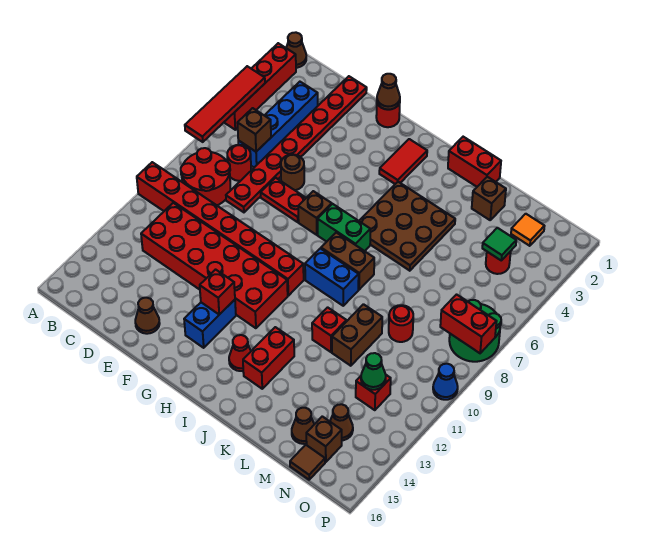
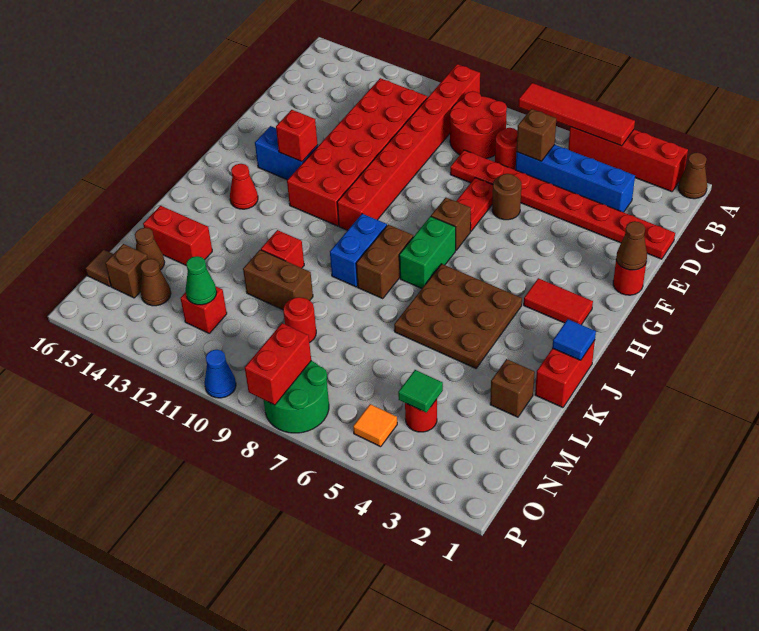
brown cone E15 level 1 -> none
none -> blue tile J1 level 2
red brick J13:J14 level 1 -> red brick L14:L15 level 1
orange tile N2 level 1 -> orange tile O5 level 1

